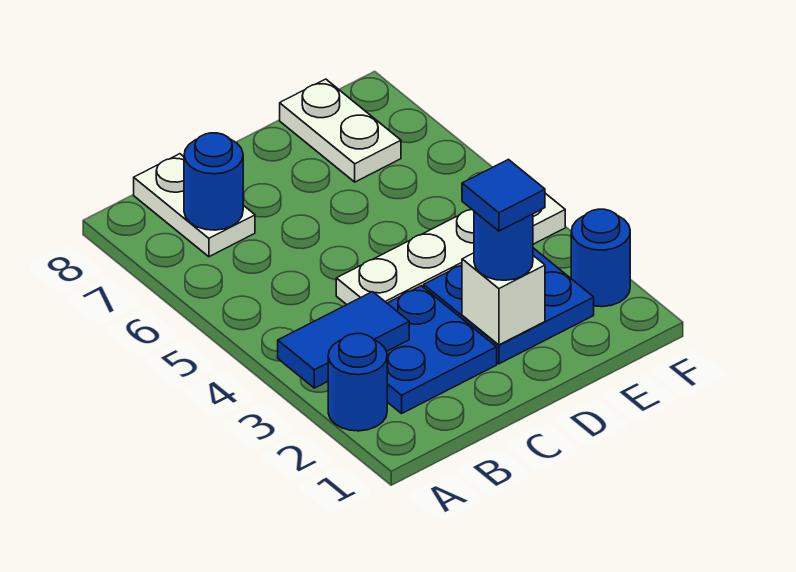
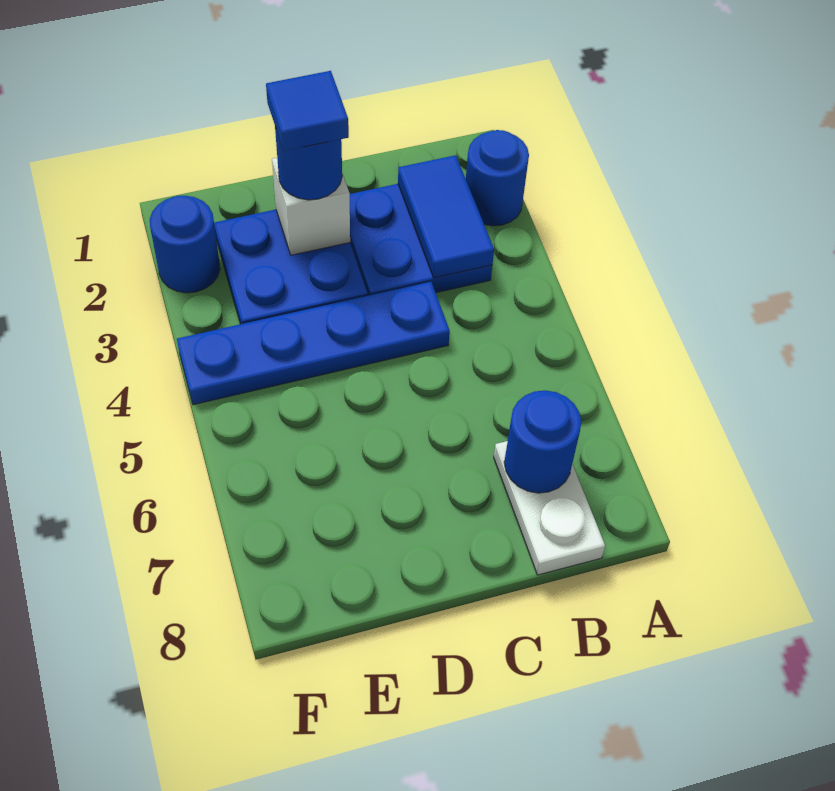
blue tile A3:B3 level 2 -> blue tile B2:B3 level 2
white plate C4:F4 level 1 -> blue plate C4:F4 level 1
white plate E7:E8 level 1 -> none

